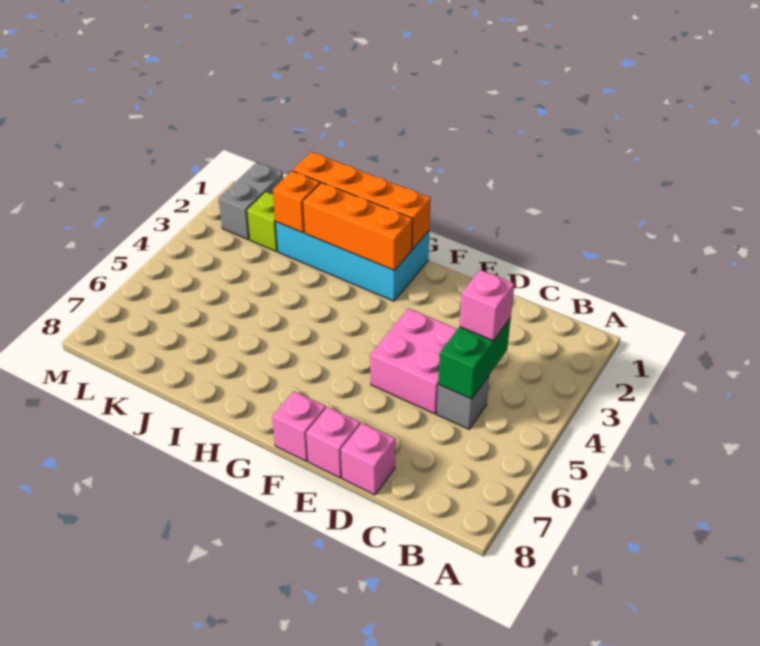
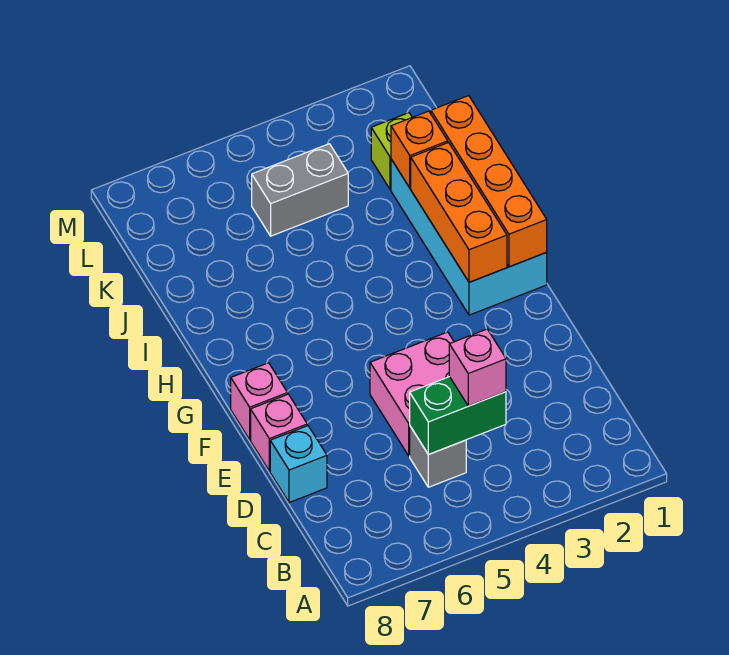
pink brick D8 level 1 -> cyan brick D8 level 1
grey brick L1:L2 level 1 -> grey brick K4:K5 level 1

